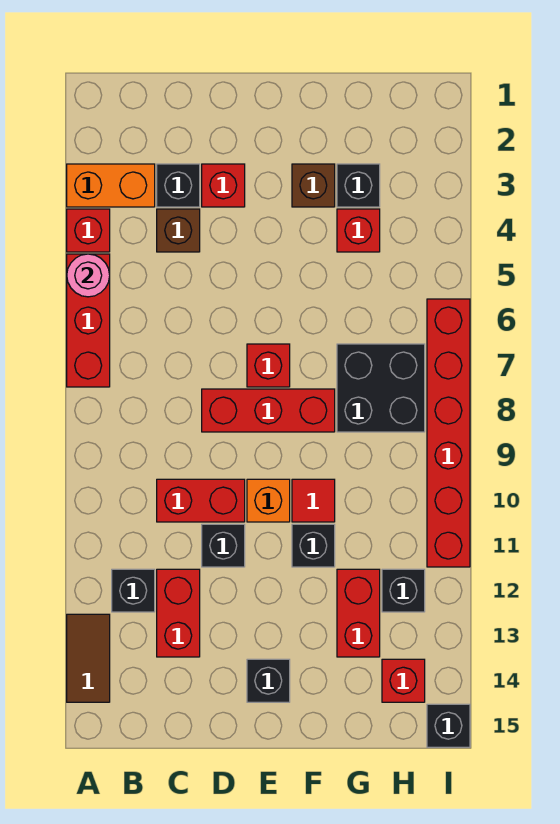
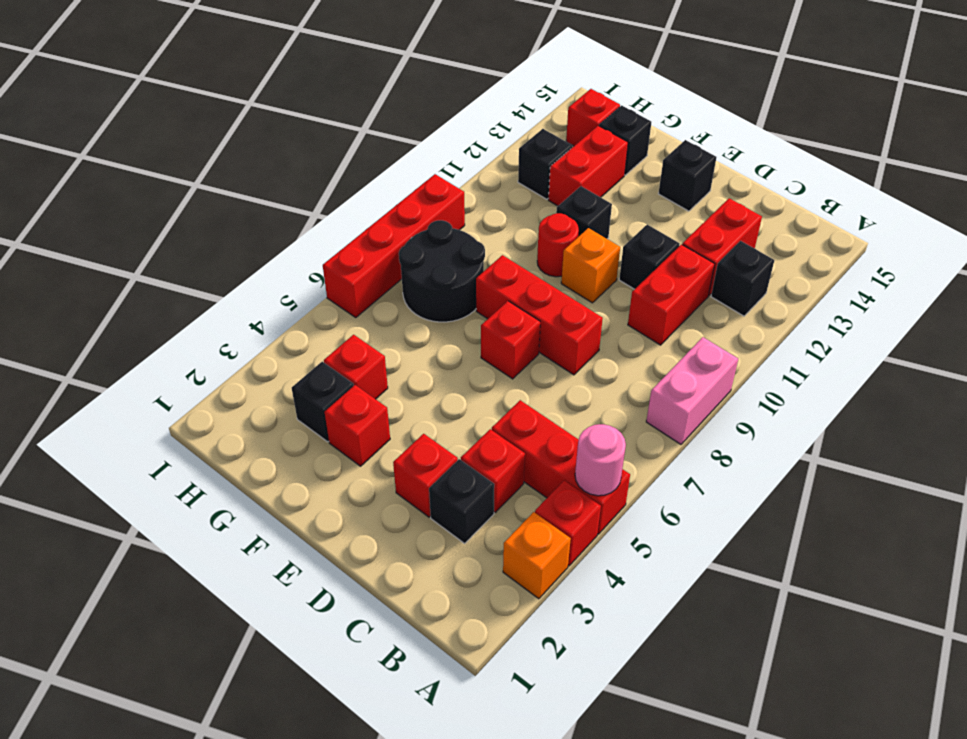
orange brick A3:B3 level 1 -> orange brick A3 level 1
red brick A5:A7 level 1 -> red brick A5:C5 level 1
none -> pink brick A8:A9 level 1
brown tile A13:A14 level 1 -> none
brown brick C4 level 1 -> red brick C4 level 1
red brick C10:D10 level 1 -> red brick C10:C11 level 1
brown brick F3 level 1 -> red brick F3 level 1
red tile F10 level 1 -> red round brick F10 level 1
black brick G7:H8 level 1 -> black round brick G7:H8 level 1
red brick I6:I11 level 1 -> red brick I6:I9 level 1
black brick I15 level 1 -> black brick G14 level 1

